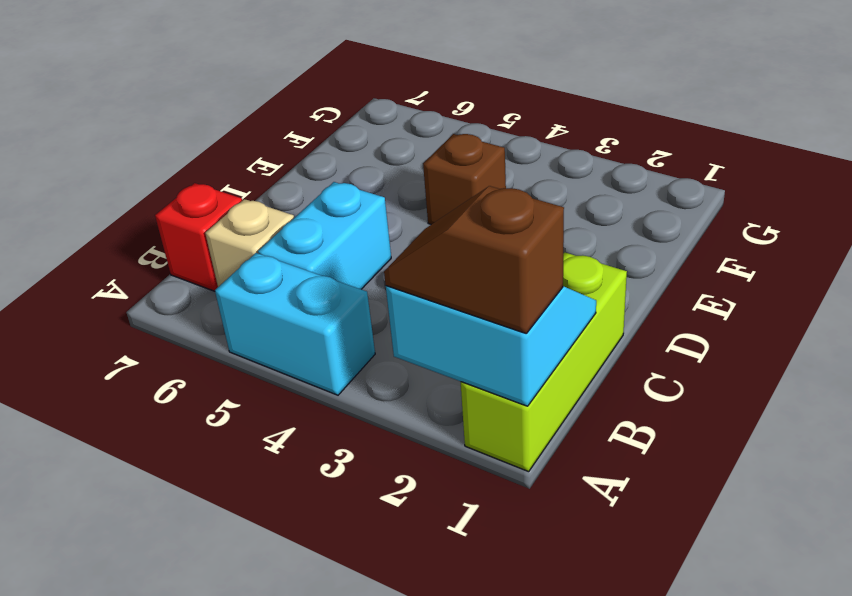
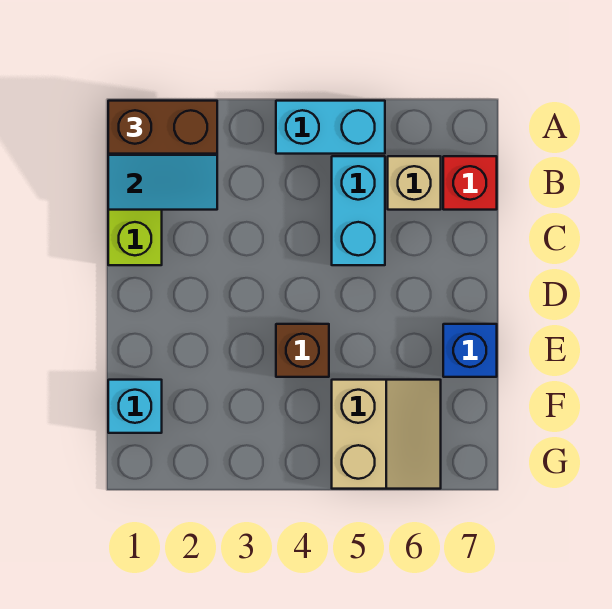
brown slope A1:A2 level 3 top 1 -> brown brick A1:A2 level 3
none -> blue brick E7 level 1
none -> cyan brick F1 level 1
none -> tan slope F5:G6 level 1 top 5

